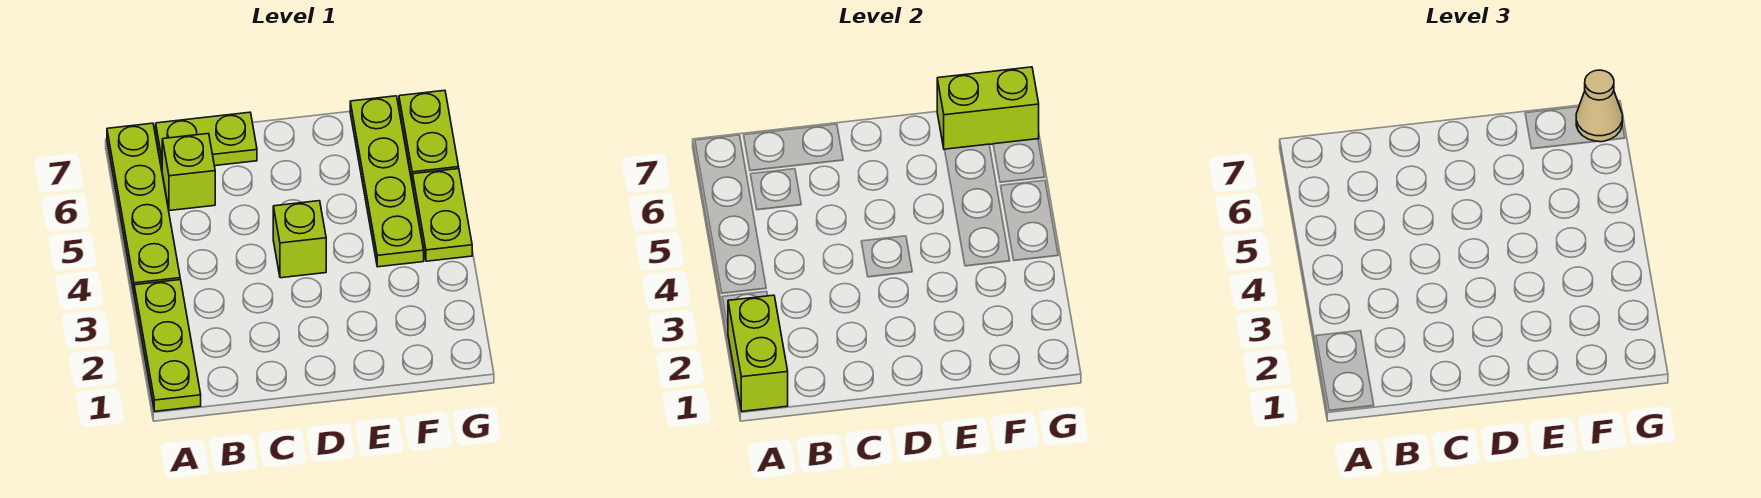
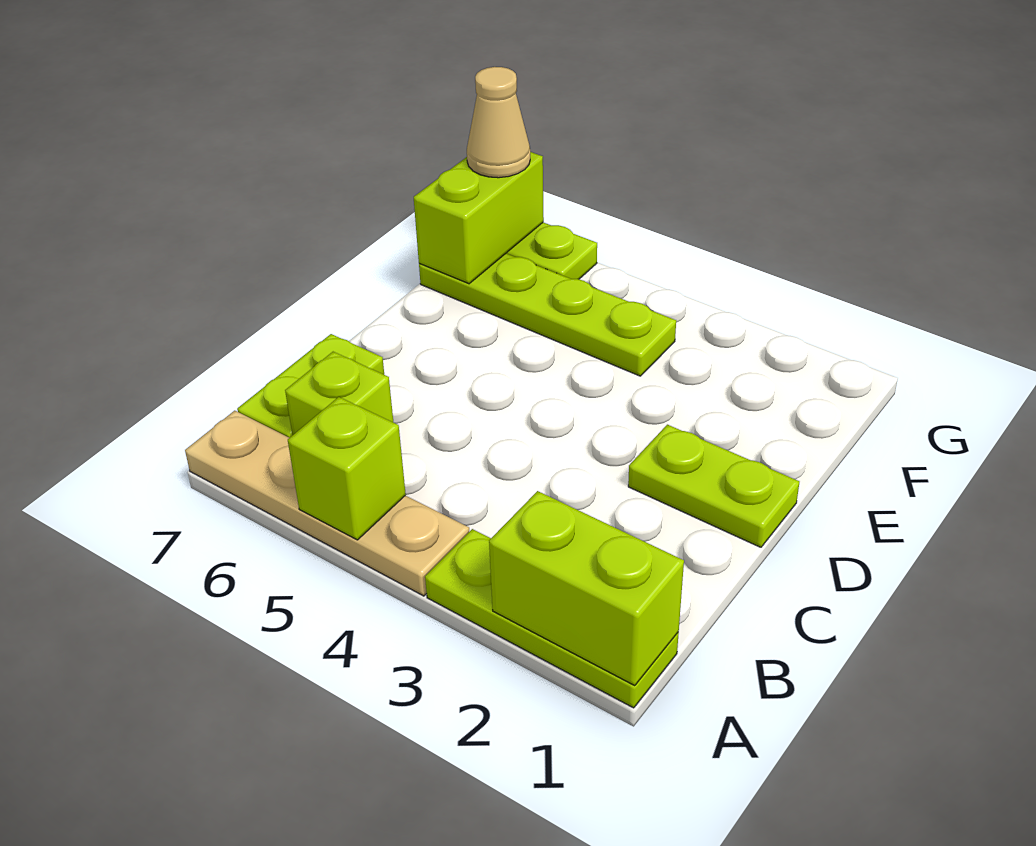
lime plate A4:A7 level 1 -> tan plate A4:A7 level 1
lime brick D4 level 1 -> lime brick A5 level 2
lime plate G4:G5 level 1 -> lime plate D1:D2 level 1

